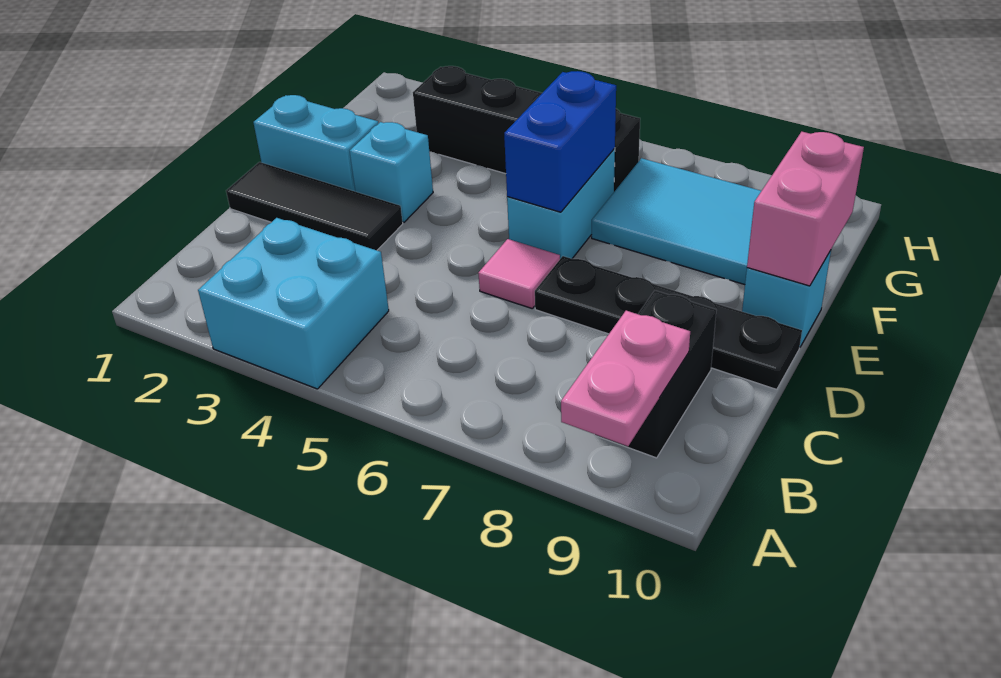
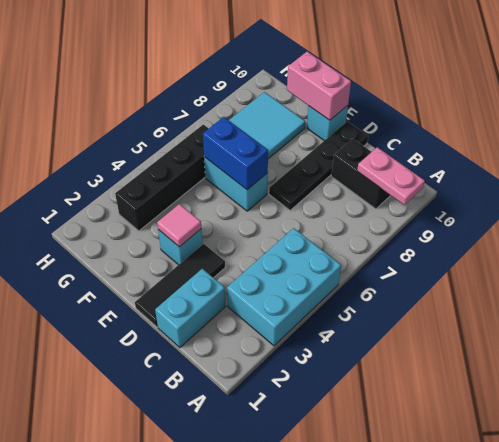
cyan brick A3:B4 level 1 -> cyan brick A3:B5 level 1
pink tile D6 level 1 -> pink tile E3 level 2
cyan brick E1:E2 level 1 -> cyan brick C1:C2 level 1

